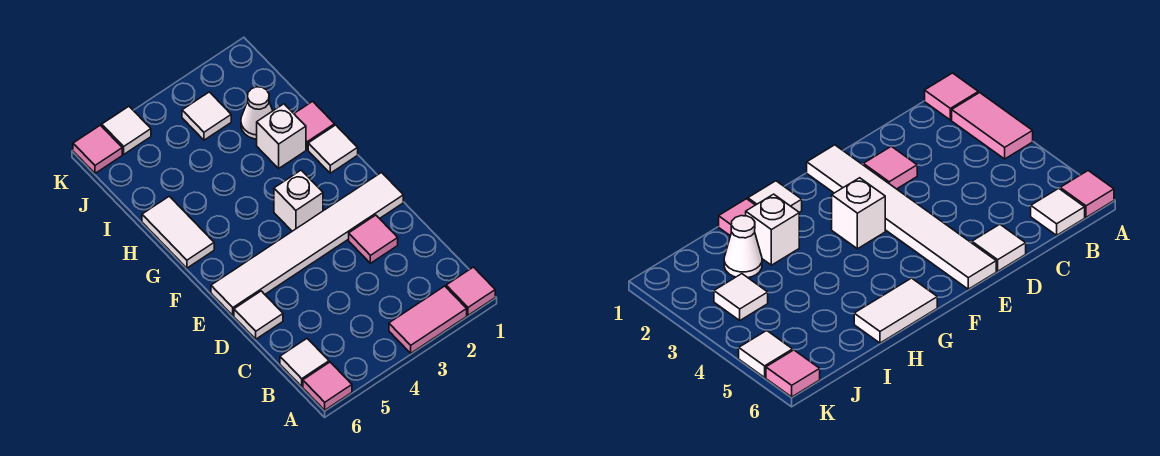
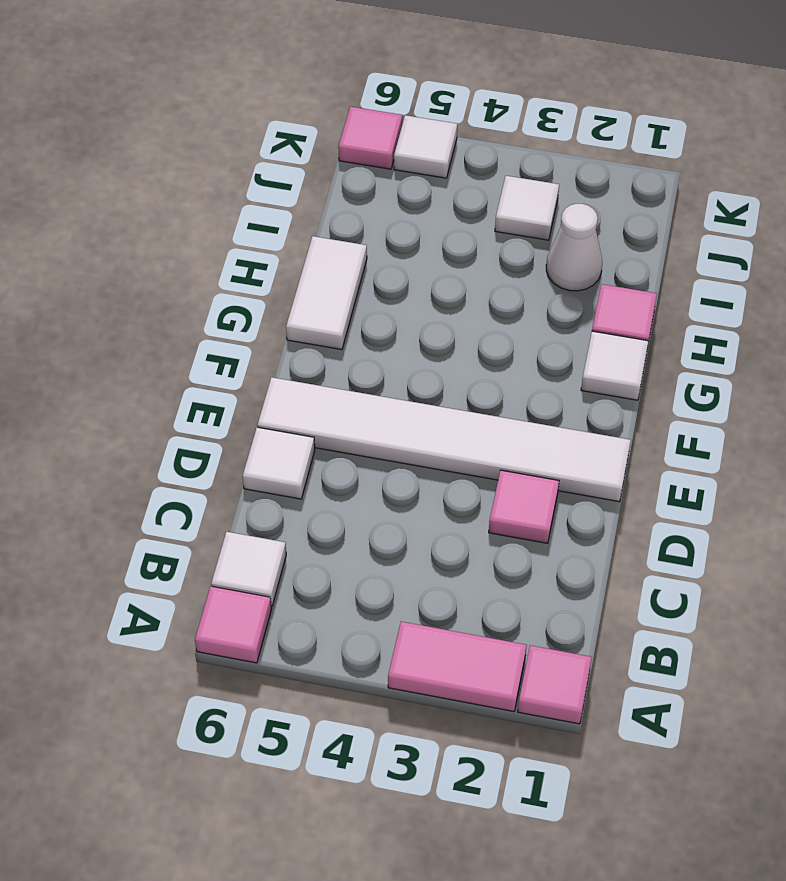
white brick F3 level 1 -> none
white brick H2 level 1 -> none

